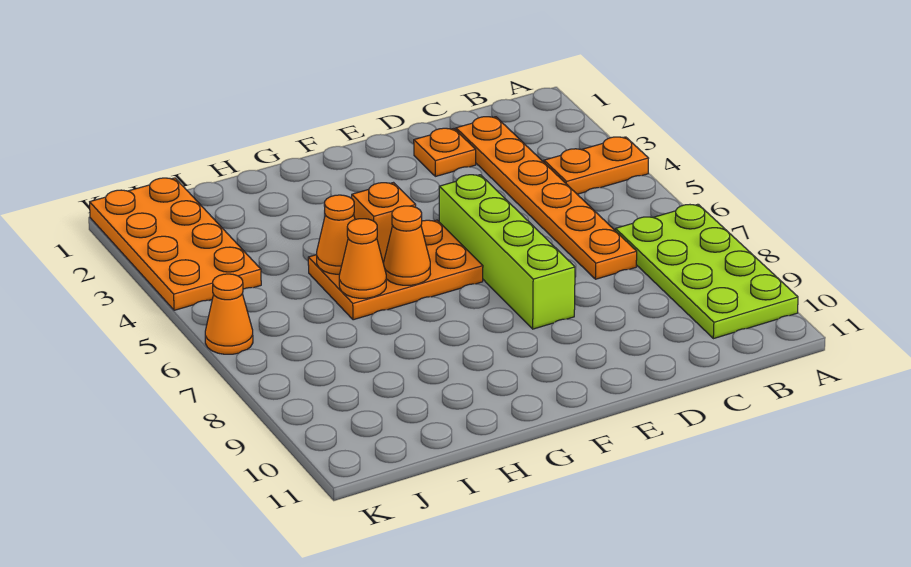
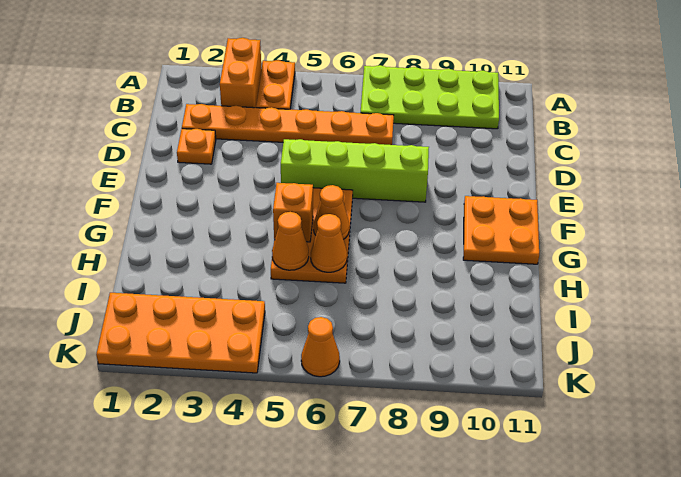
none -> orange brick A3:B3 level 1
none -> orange plate F10:G11 level 1

